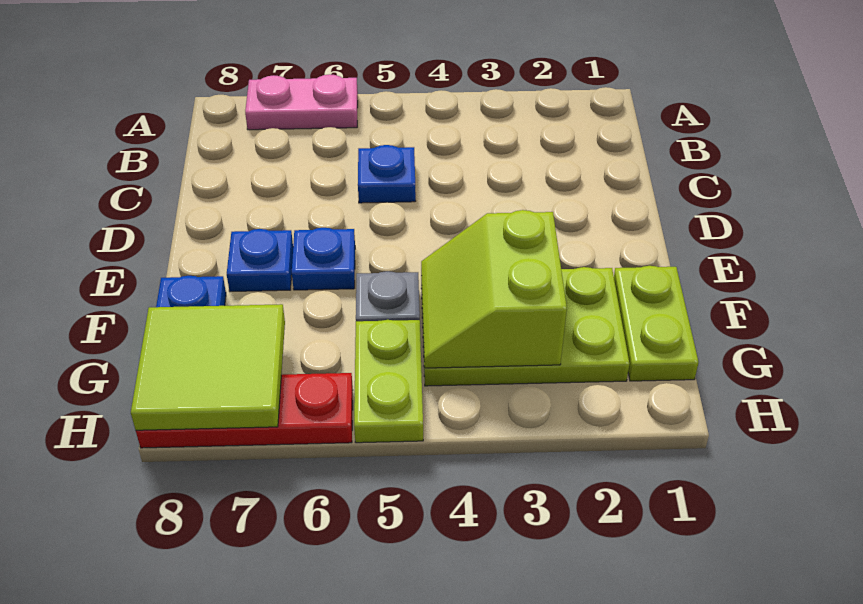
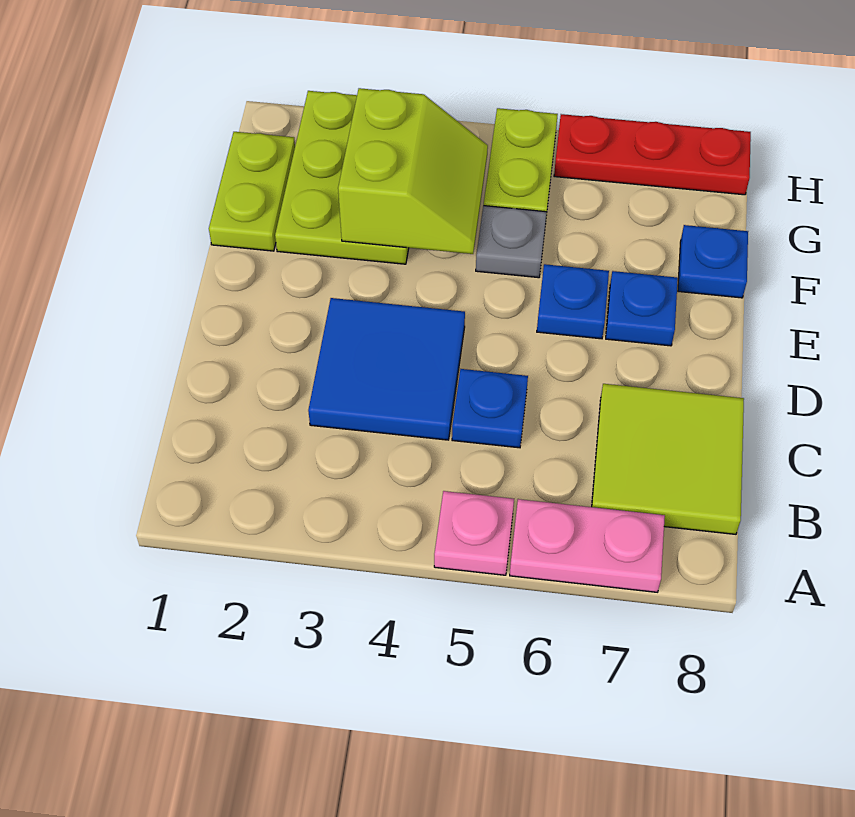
none -> pink plate A5 level 1
none -> blue tile C3:D4 level 1
lime plate F2:G4 level 1 -> lime plate F2:H3 level 1
lime tile G7:H8 level 2 -> lime tile B7:C8 level 1

